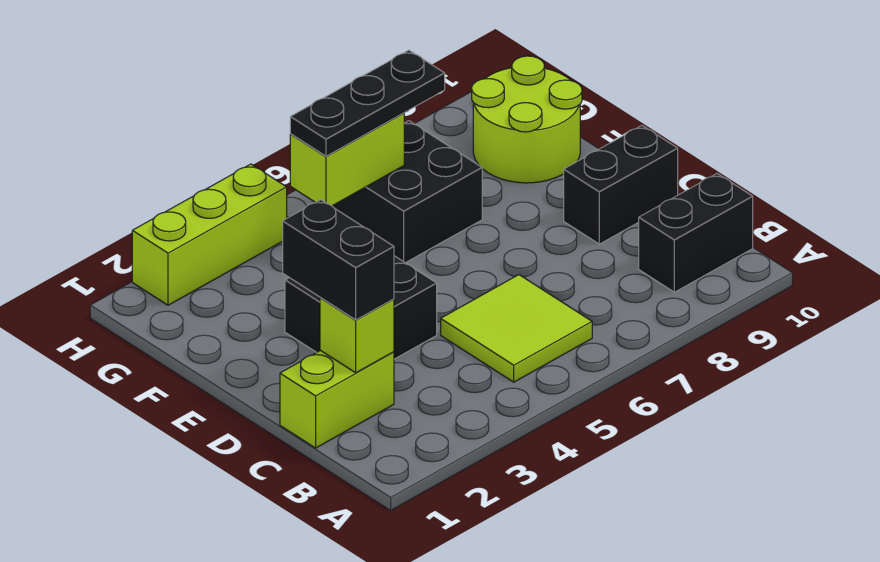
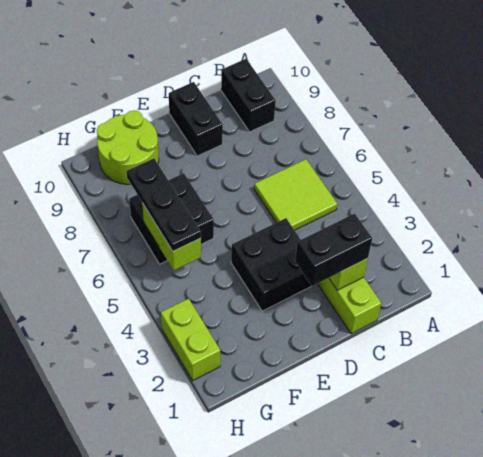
lime brick H2:H4 level 1 -> lime brick H2:H3 level 1

